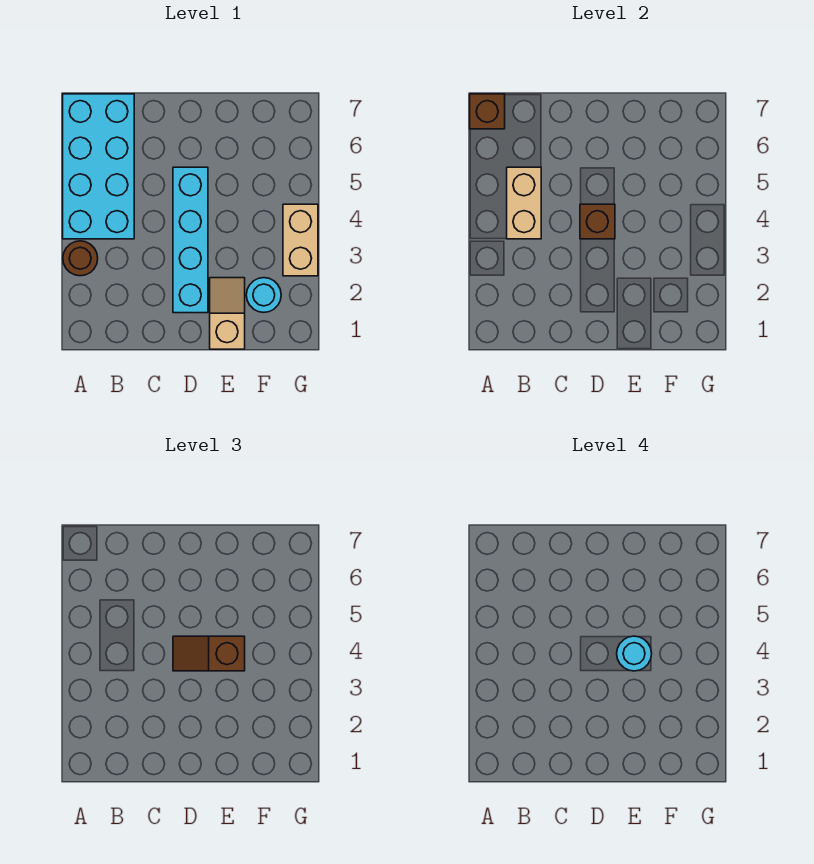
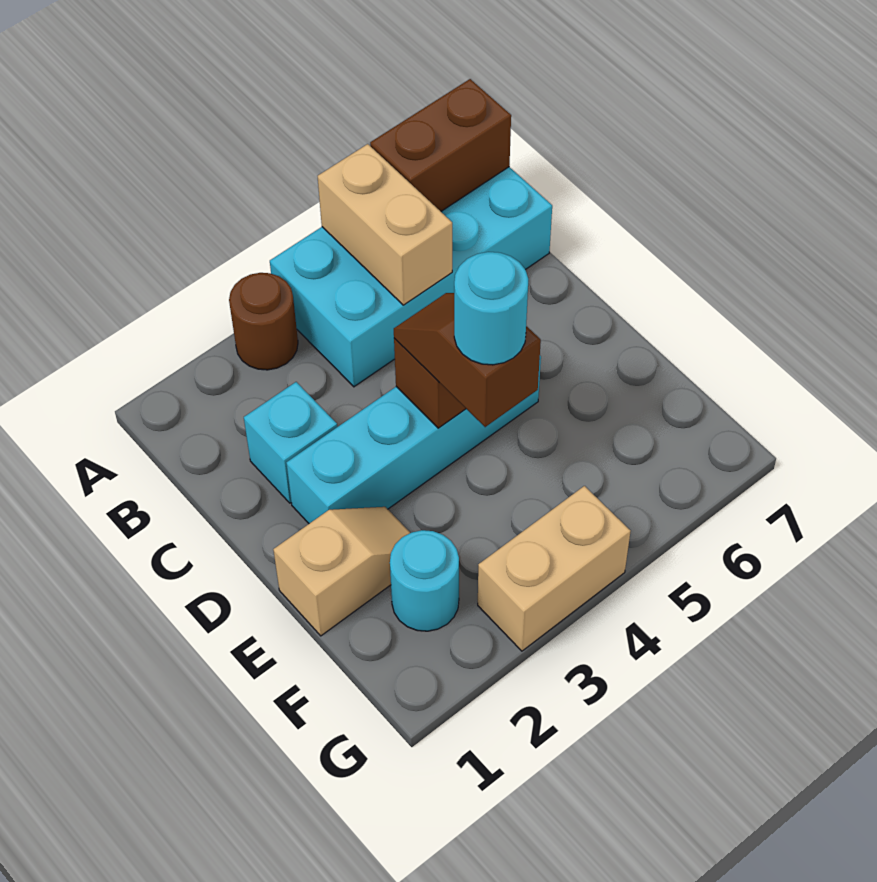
brown brick A7 level 2 -> brown brick A6:A7 level 2
tan brick B4:B5 level 2 -> tan brick A5:B5 level 2
none -> cyan brick C2 level 1

